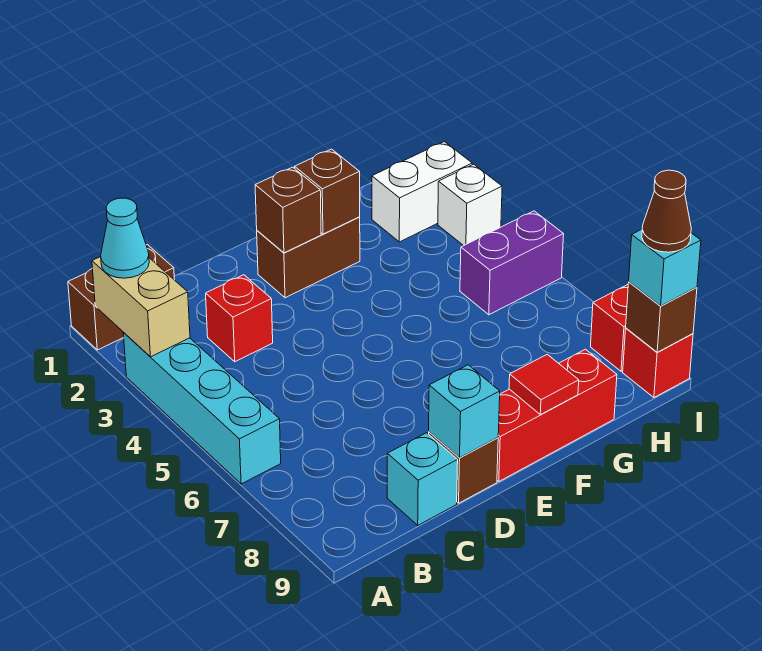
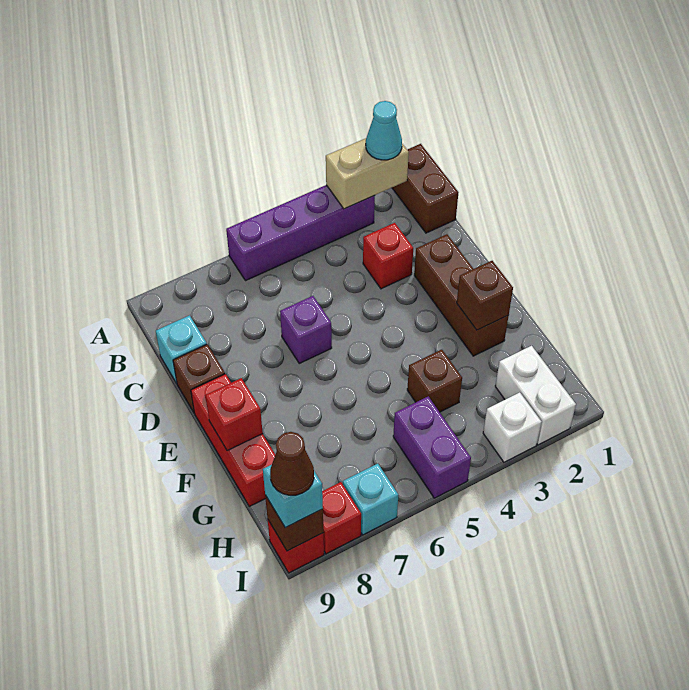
cyan brick A3:A6 level 1 -> purple brick A3:A6 level 1
none -> purple brick D6 level 1
cyan brick D9 level 2 -> cyan brick I7 level 1
brown brick E2:F2 level 1 -> brown brick D2:F2 level 1
brown brick E2 level 2 -> brown brick G4 level 1
red tile F9 level 2 -> red brick F9 level 2

